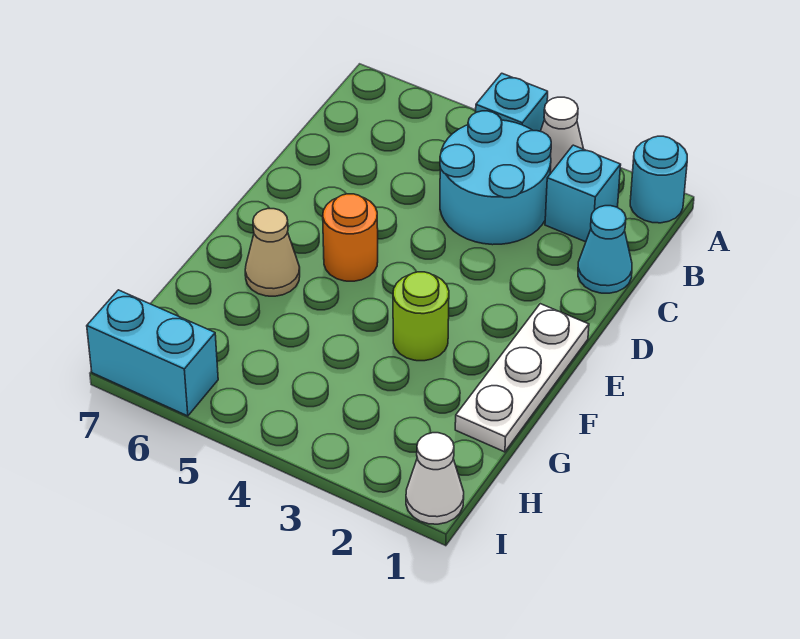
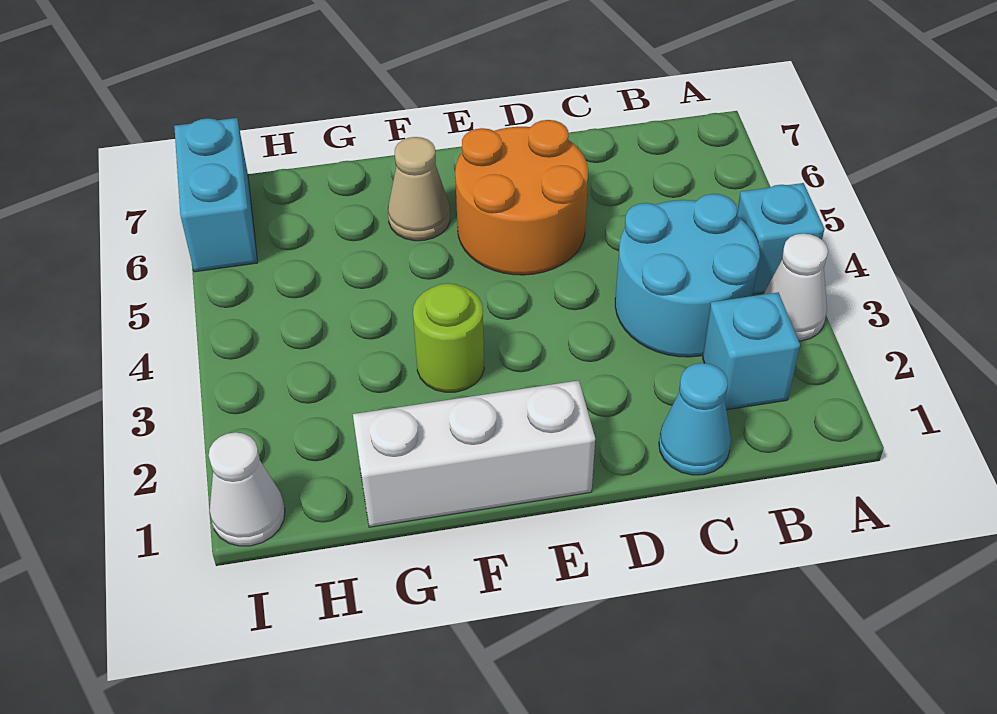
cyan round brick A1 level 1 -> none
white plate E1:G1 level 1 -> white brick E1:G1 level 1
orange round brick E5 level 1 -> orange round brick D5:E6 level 1

